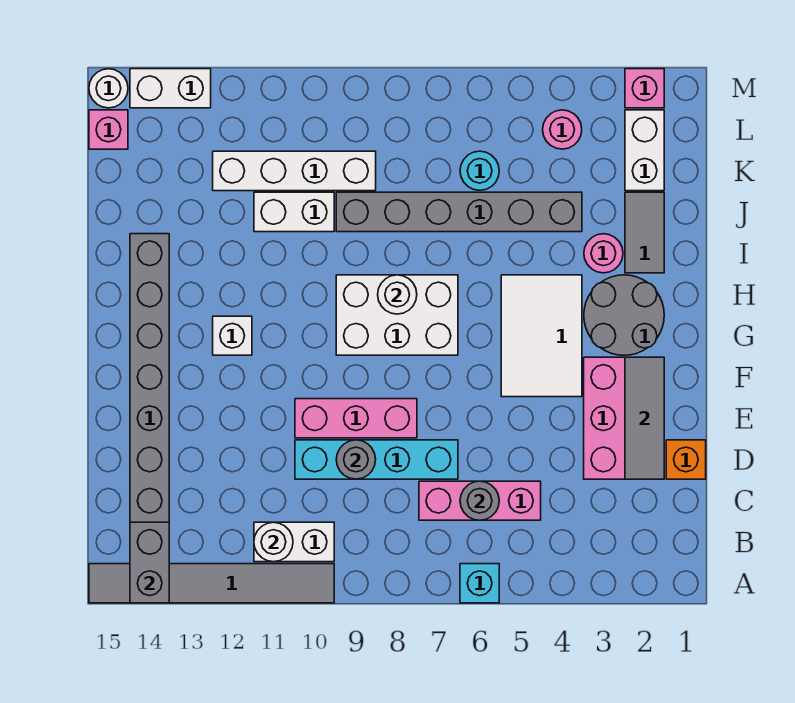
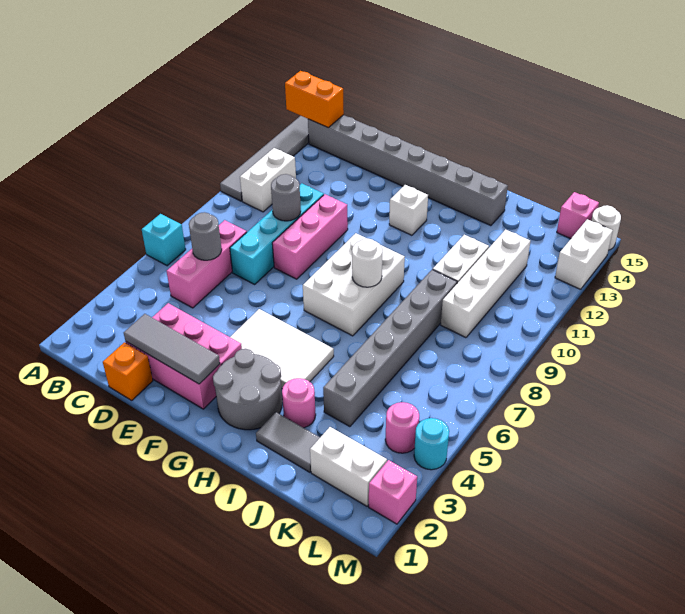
grey brick A14:B14 level 2 -> orange brick A14:B14 level 2
white round brick B11 level 2 -> none
cyan round brick K6 level 1 -> cyan round brick M4 level 1

